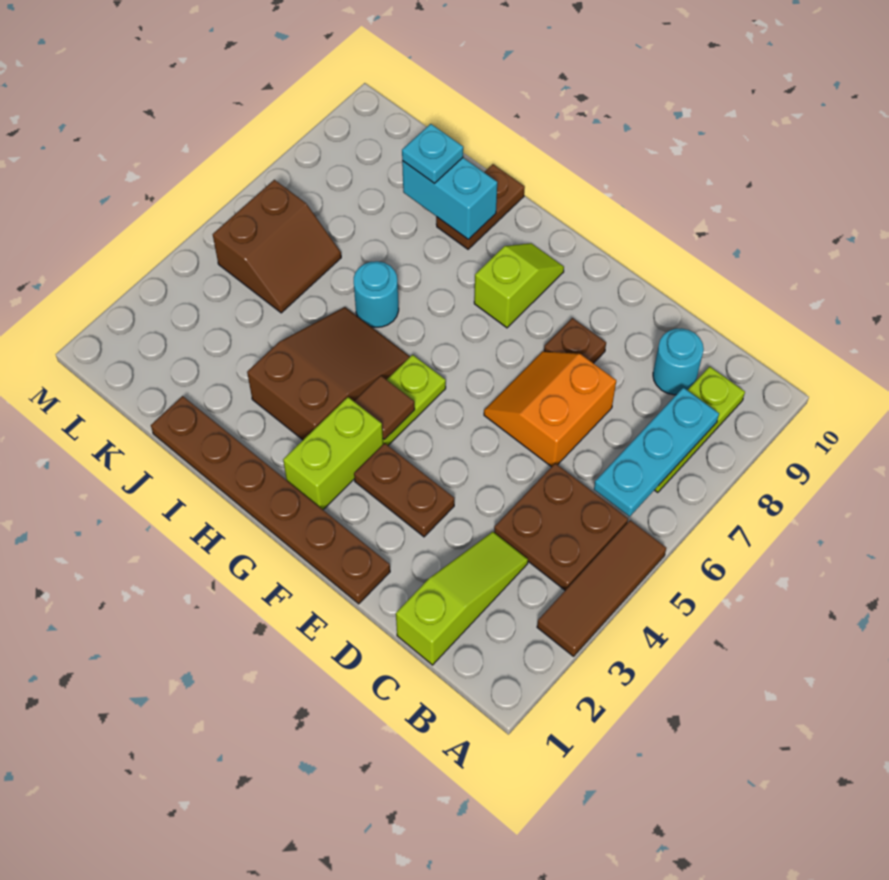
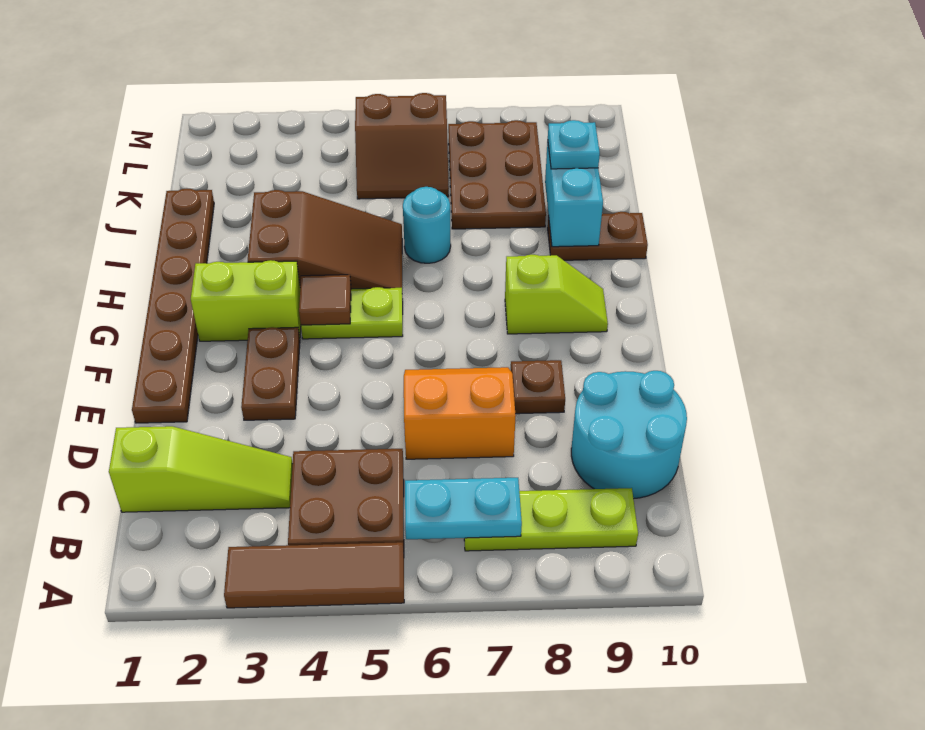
cyan plate B6:B8 level 2 -> cyan plate B6:B7 level 2
cyan round brick C9 level 1 -> cyan round brick C9:D10 level 1
none -> brown plate J7:L8 level 1

